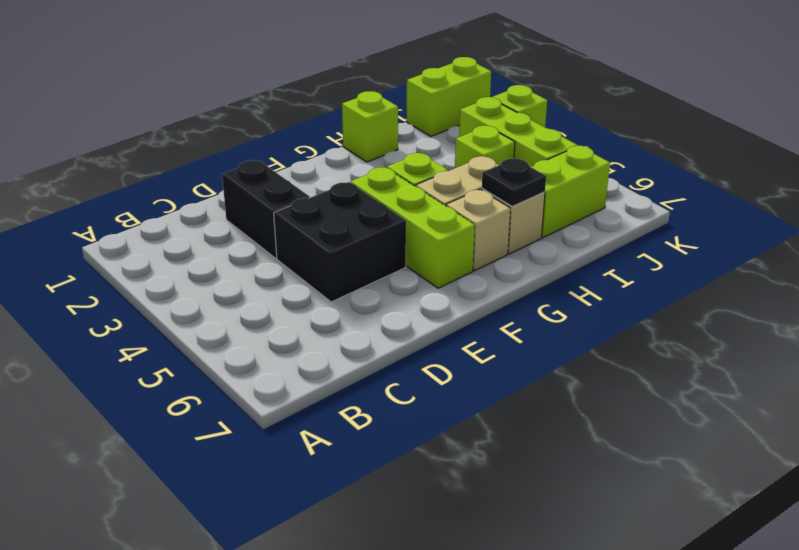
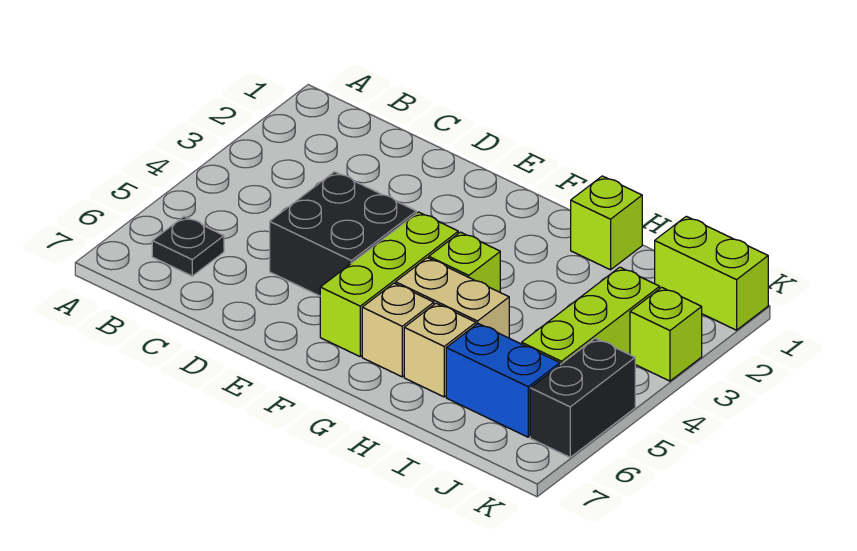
black brick D2:D3 level 1 -> black brick K5:K6 level 1
black plate H6 level 2 -> black plate B6 level 1
lime brick I4 level 1 -> none
lime brick I6:J6 level 1 -> blue brick I6:J6 level 1

